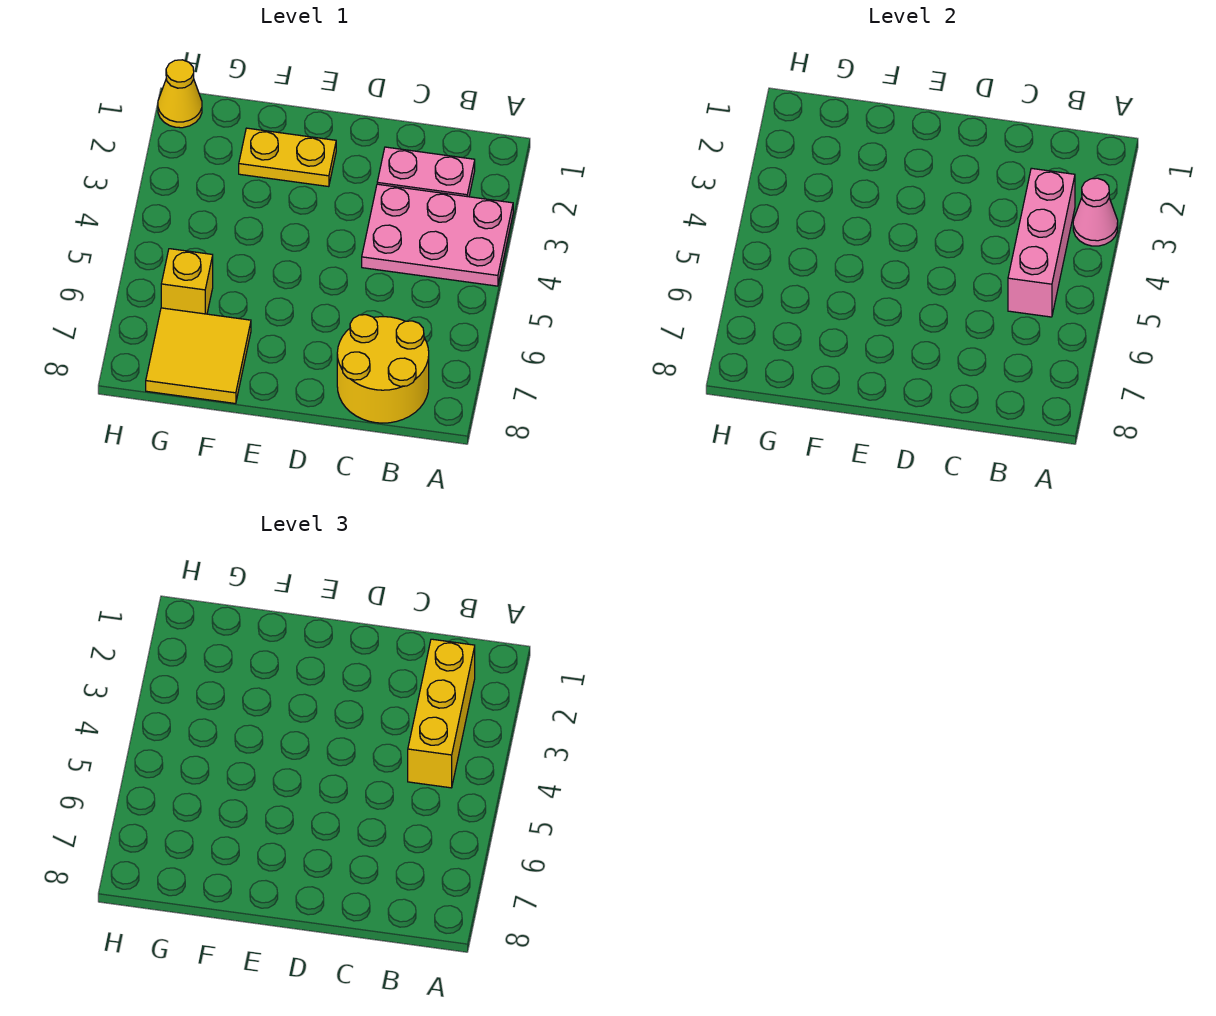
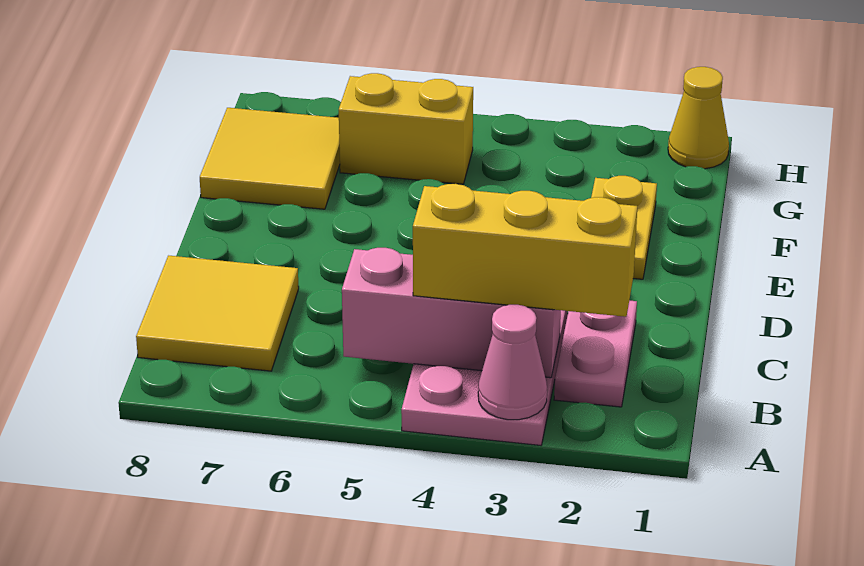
yellow round brick B7:C8 level 1 -> yellow tile B7:C8 level 1
yellow brick G6 level 1 -> yellow brick G5:G6 level 1

